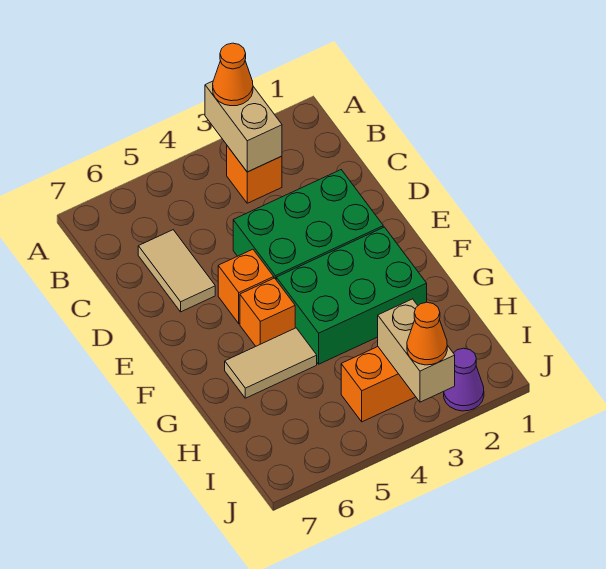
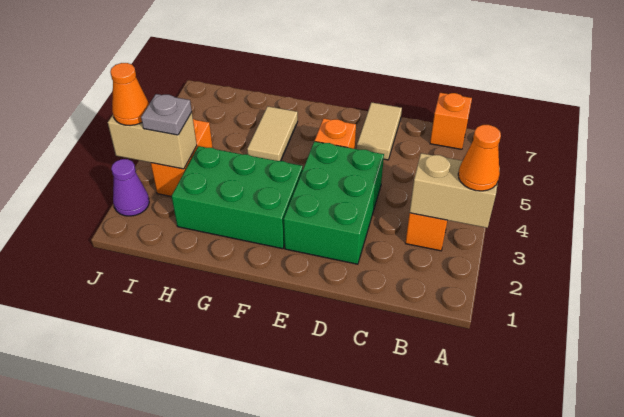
tan tile C6:D6 level 1 -> tan tile D6:D7 level 1
green brick F2:G4 level 1 -> green brick F2:H3 level 1
orange brick F5 level 1 -> orange brick B7 level 1
none -> grey plate I3 level 3

